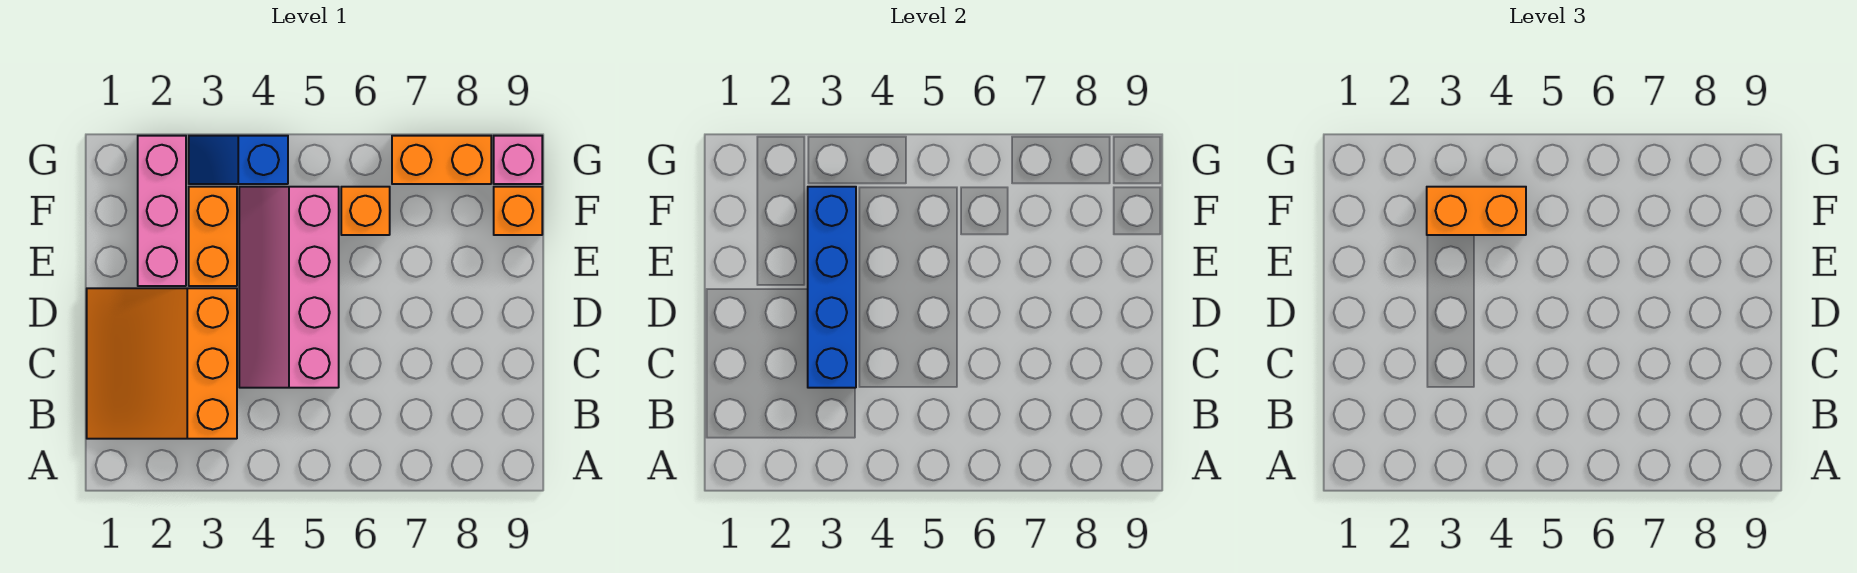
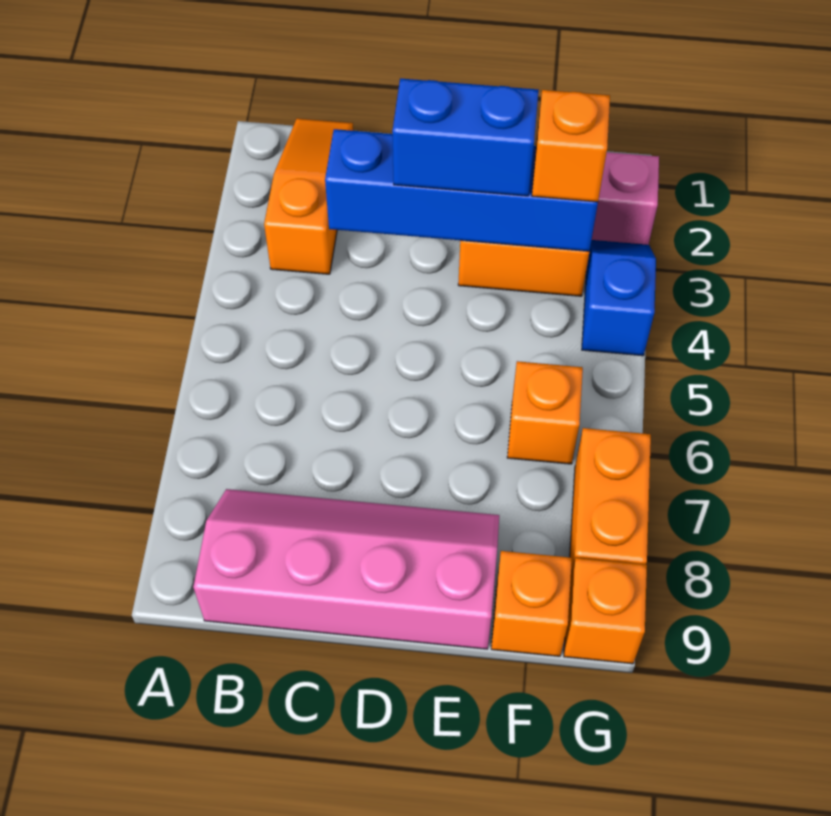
orange slope B1:D3 level 1 top 3 -> orange slope B1:B3 level 1 top 3
pink slope C4:F5 level 1 top 5 -> pink slope B8:E9 level 1 top 9
none -> blue brick D3:E3 level 3
orange brick F3:F4 level 3 -> orange brick F3 level 3
pink brick G9 level 1 -> orange brick G9 level 1

